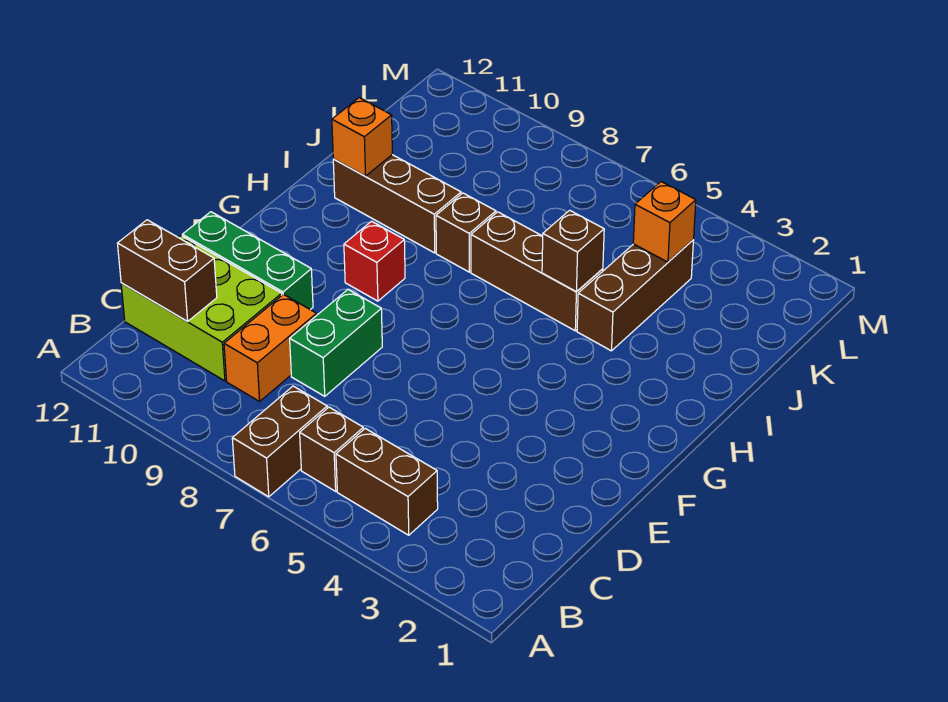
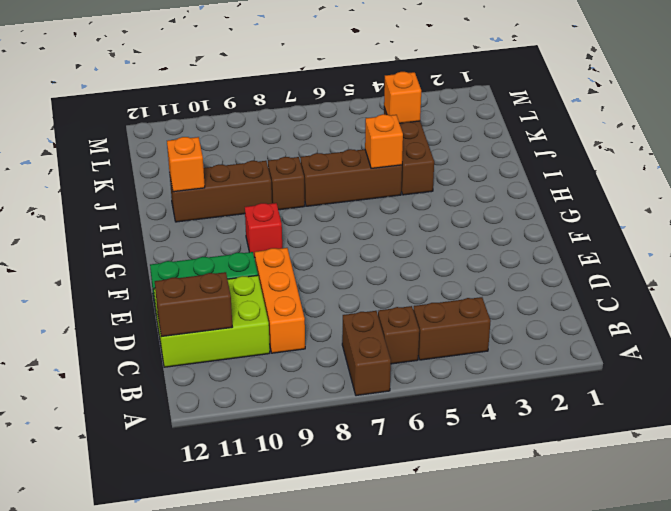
orange brick C9:D9 level 1 -> orange brick C9:E9 level 1
green brick D8:E8 level 1 -> none
brown brick I5 level 2 -> orange brick I5 level 2

